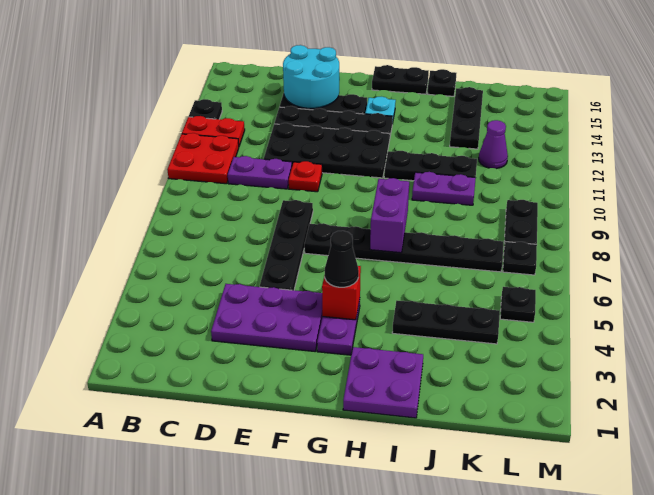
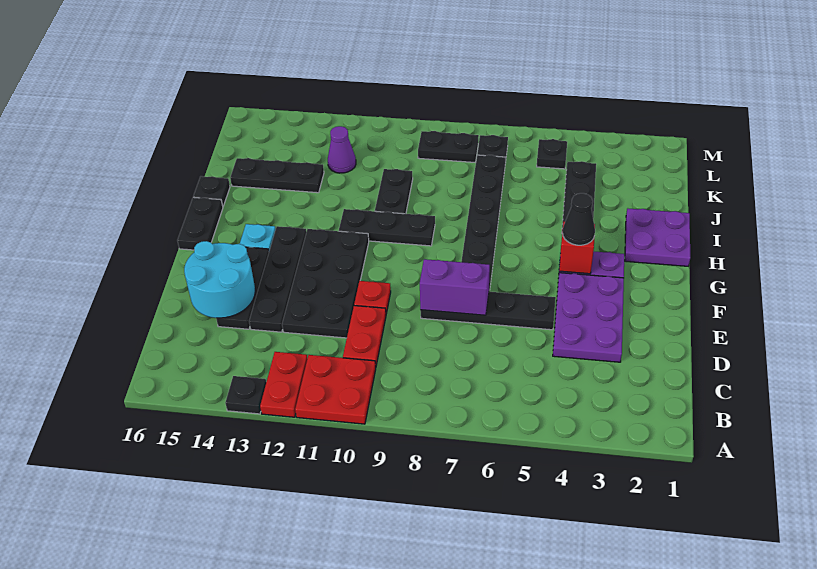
purple plate C10:D10 level 1 -> red plate C10:D10 level 1
purple brick H7:H8 level 2 -> purple brick E7:E8 level 2
black plate H11:J11 level 1 -> black plate H9:H11 level 1
purple plate I10:J10 level 1 -> black plate I10:J10 level 1

